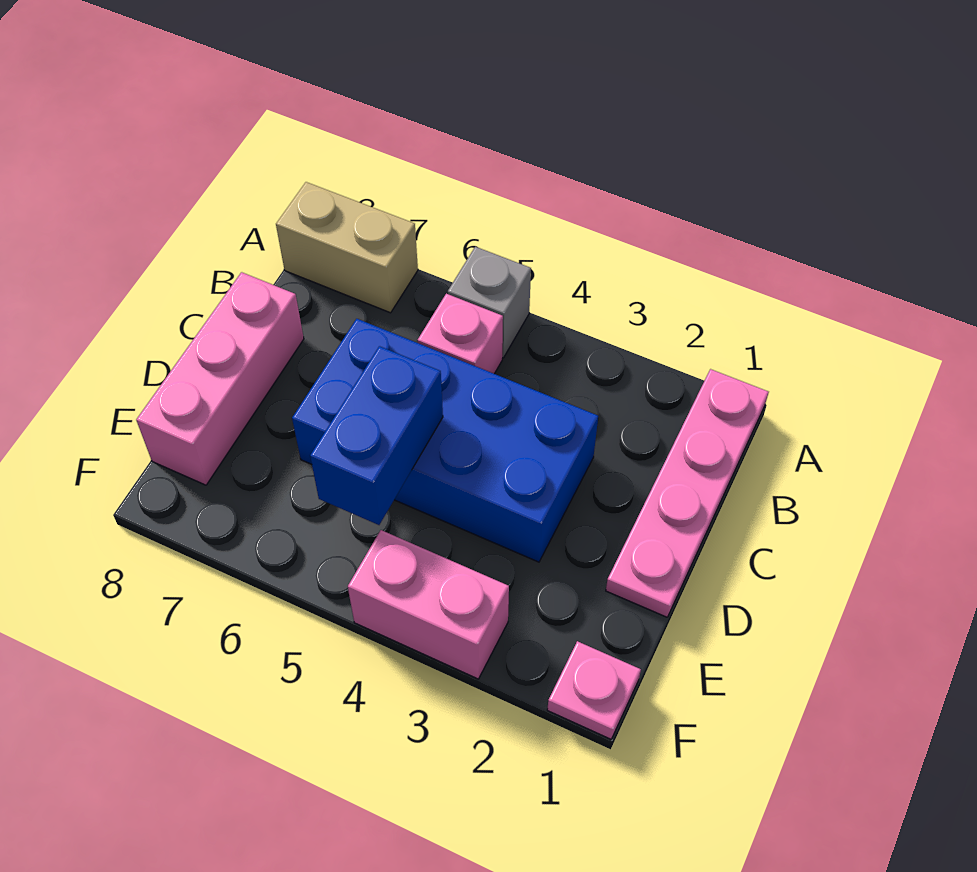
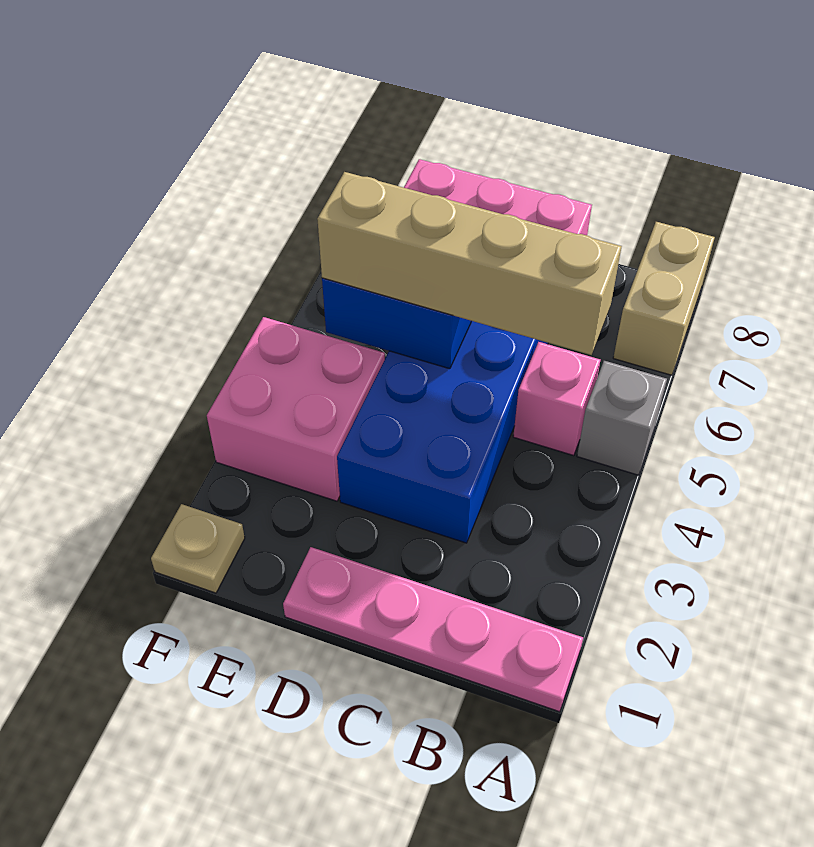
none -> tan brick B5:E5 level 3
pink plate F1 level 1 -> tan plate F1 level 1
pink brick F3:F4 level 1 -> pink brick E3:F4 level 1

